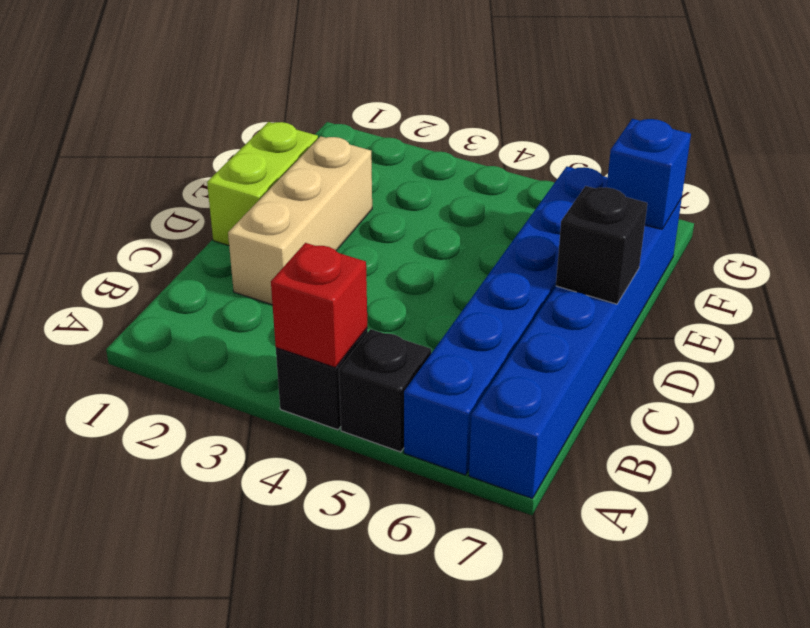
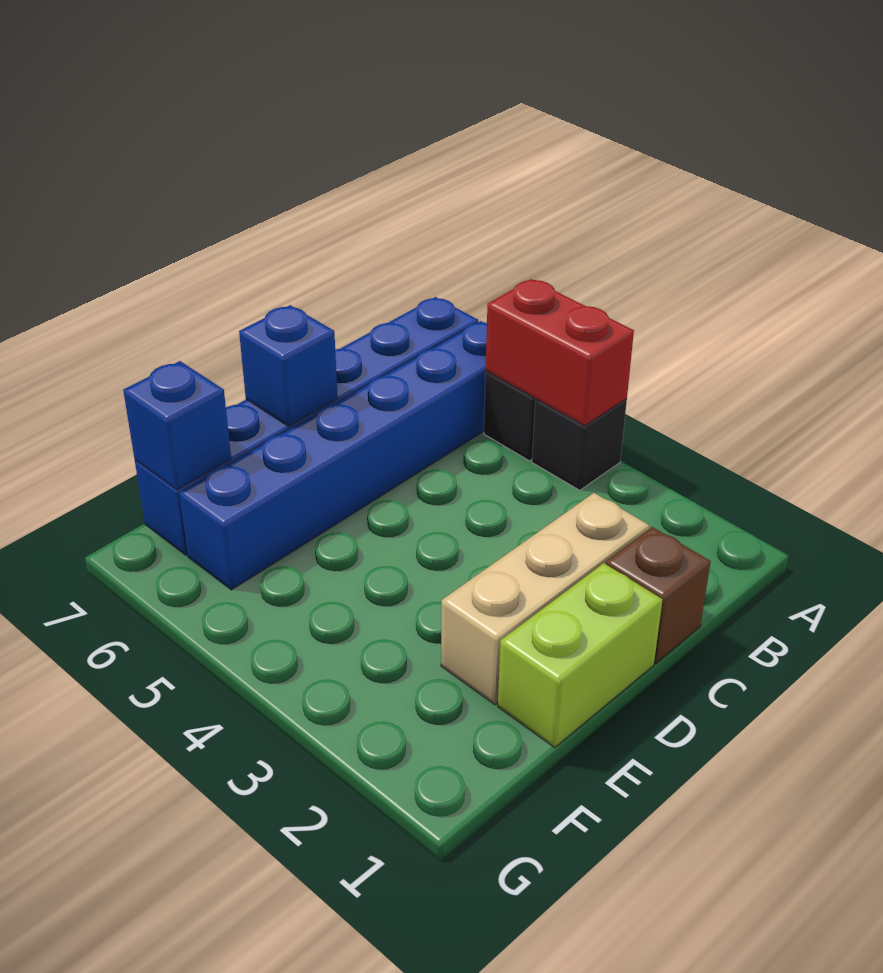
red brick A4 level 2 -> red brick A4:A5 level 2
none -> brown brick C1 level 1
black brick D7 level 2 -> blue brick D7 level 2

